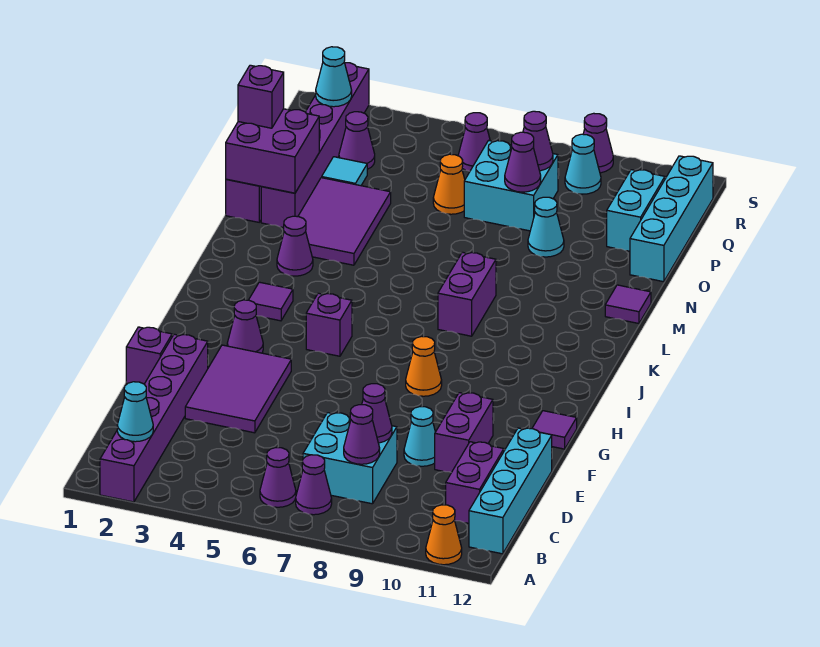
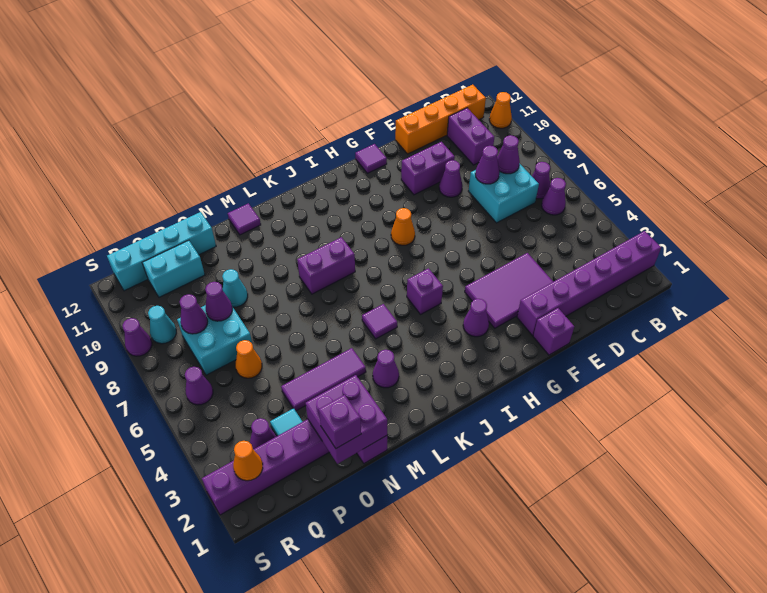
cyan cone B2 level 2 -> none
cyan brick B12:E12 level 1 -> orange brick B12:E12 level 1
purple brick C11:D11 level 1 -> purple brick C10:C11 level 1
cyan cone E9 level 1 -> purple cone E9 level 1
purple tile J3 level 1 -> purple tile K5 level 1
purple tile M3:O4 level 1 -> purple tile M4:O4 level 1
cyan cone R2 level 2 -> orange cone R2 level 2

